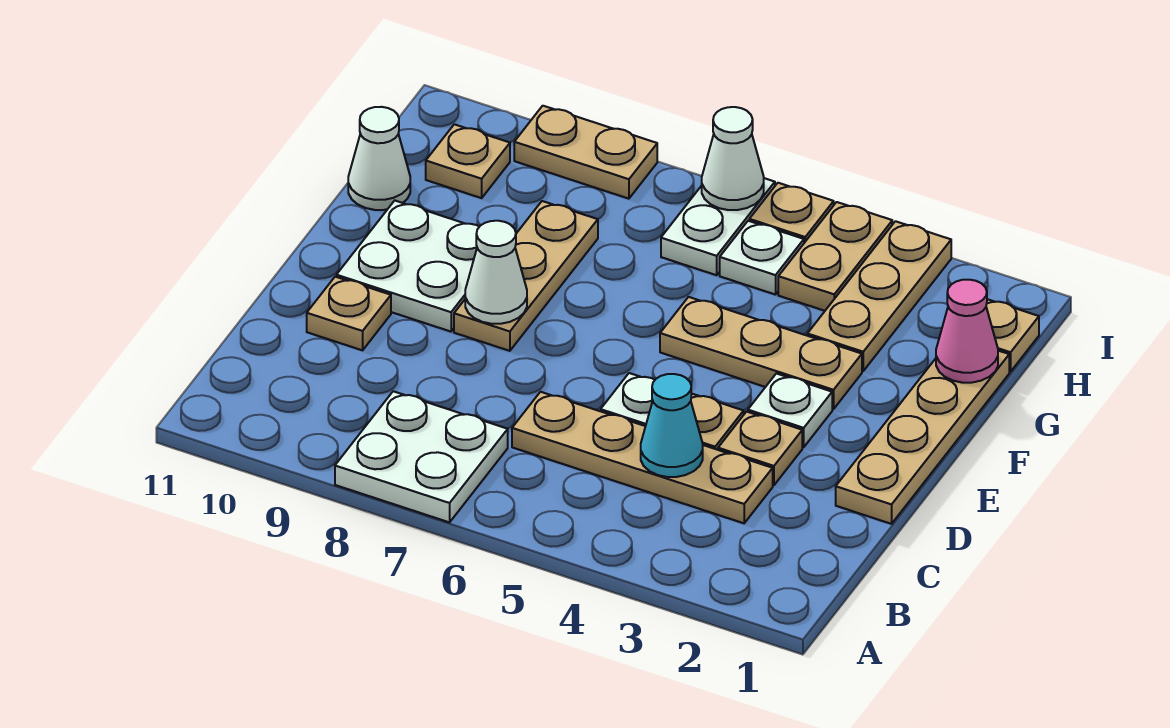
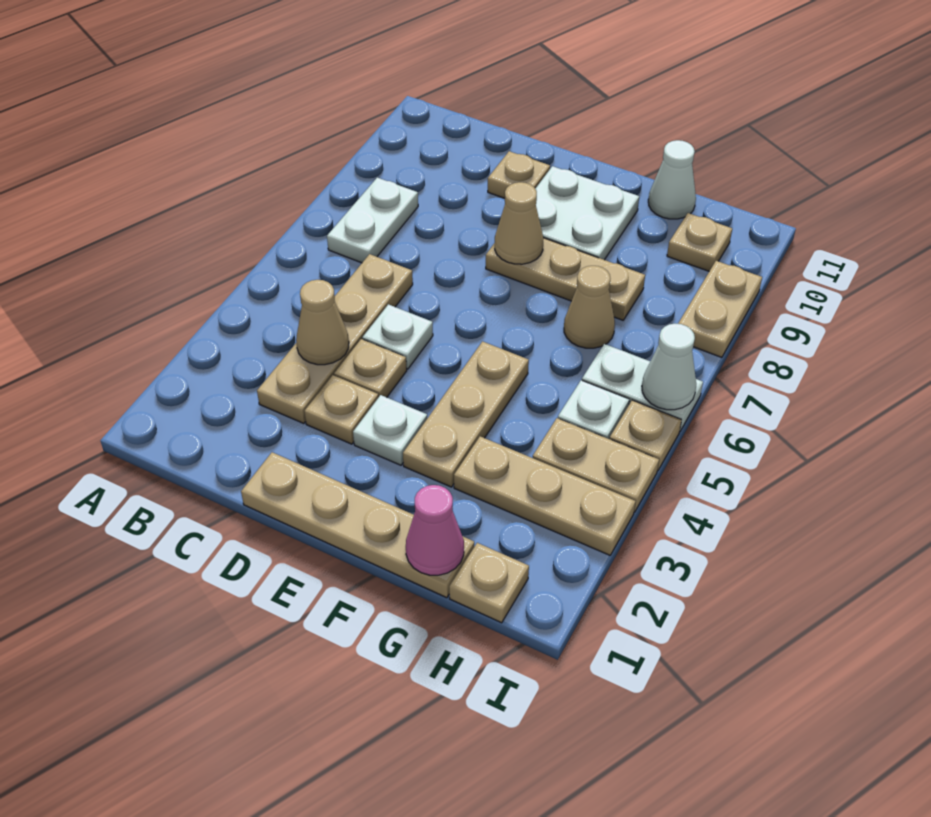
white plate A7:B8 level 1 -> white plate B7:B8 level 1
cyan cone C4 level 2 -> tan cone C4 level 2
white cone E8 level 2 -> tan cone E8 level 2
none -> tan cone G7 level 1

